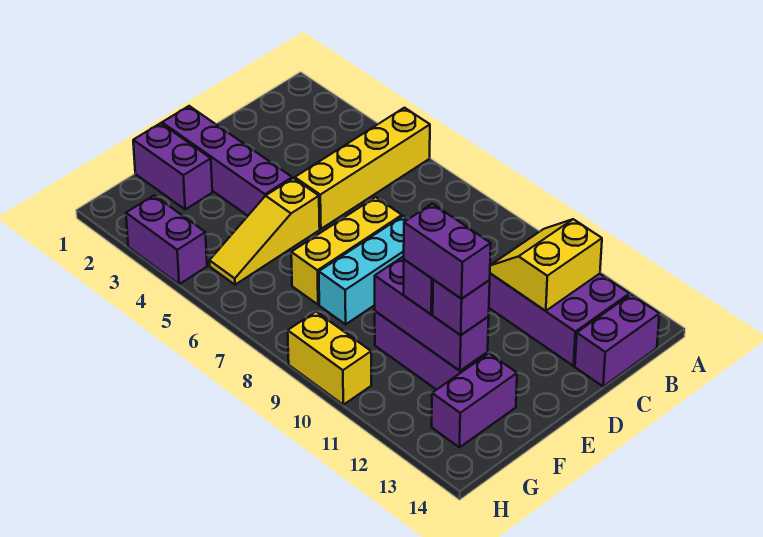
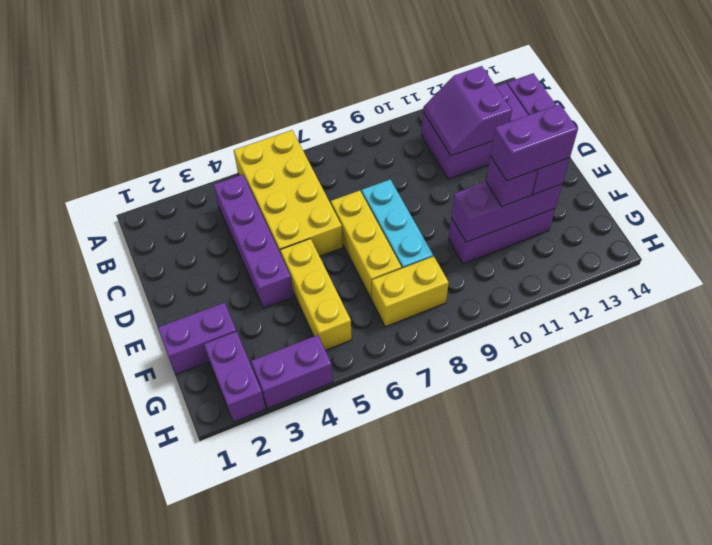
yellow brick A5:D5 level 1 -> yellow brick A5:D6 level 1
yellow slope B11:C12 level 2 top 12 -> purple slope B11:C12 level 2 top 12
purple brick E1:E4 level 1 -> purple brick B4:E4 level 1
yellow slope E5:G5 level 1 top E -> yellow brick E5:G5 level 1
purple brick F13:G13 level 1 -> purple brick G2:H2 level 1
yellow brick H9:H10 level 1 -> yellow brick G7:G8 level 1

